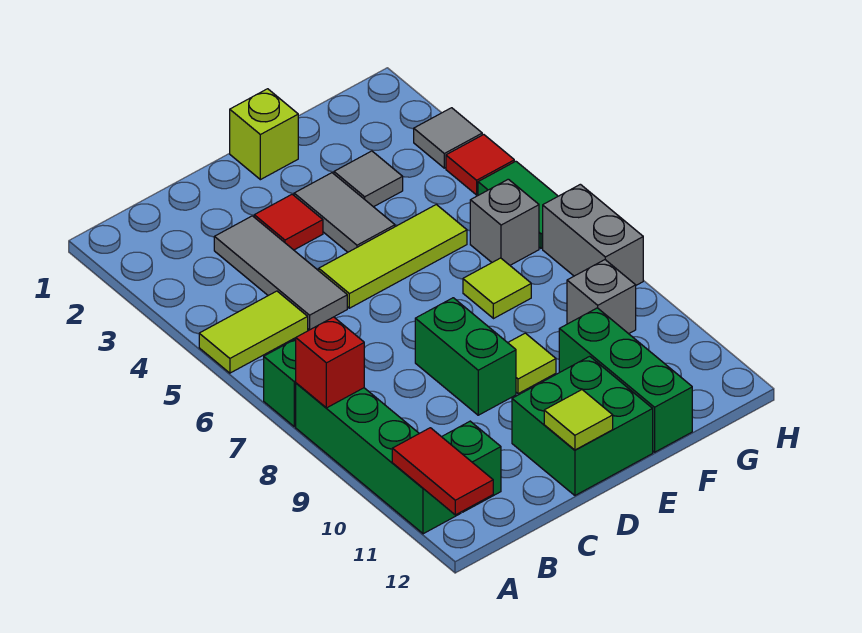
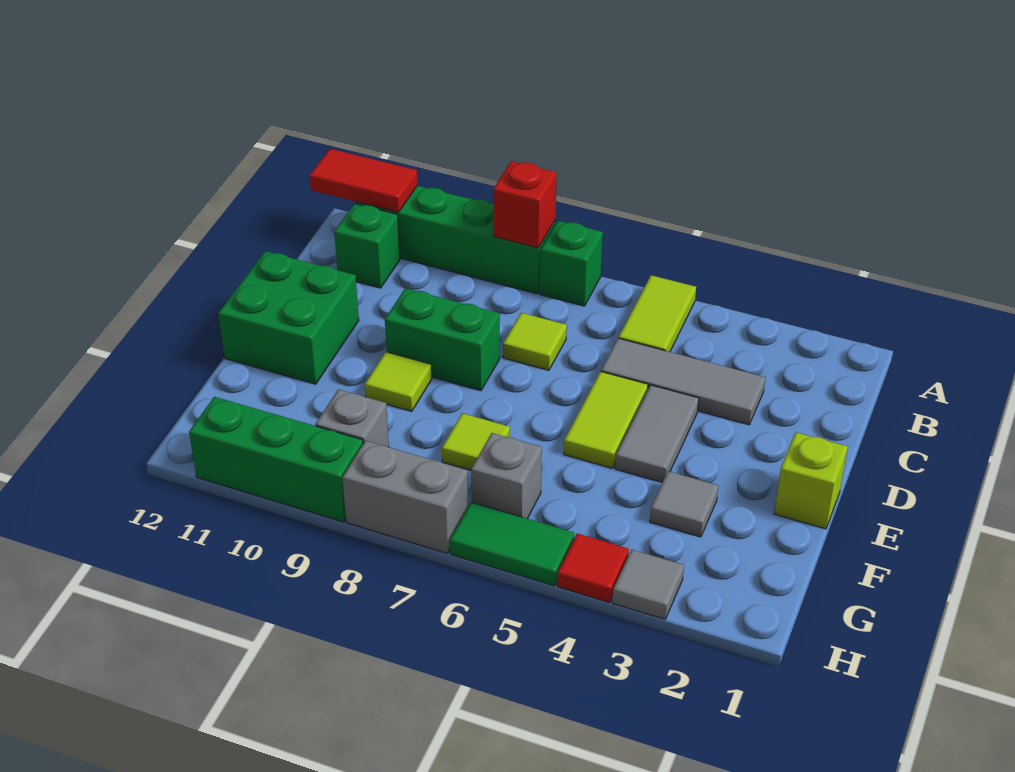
red tile D3 level 1 -> none
lime tile D5:F5 level 1 -> lime tile D5:E5 level 1
lime tile D12 level 2 -> lime tile C7 level 1
grey tile E3:E4 level 1 -> grey tile D4:E4 level 1
green brick F10:F12 level 1 -> green brick H9:H11 level 1

